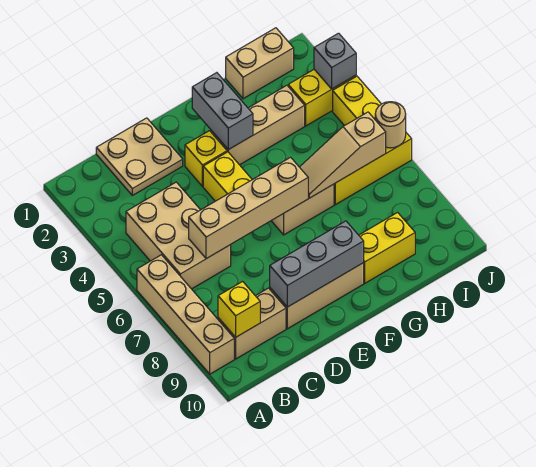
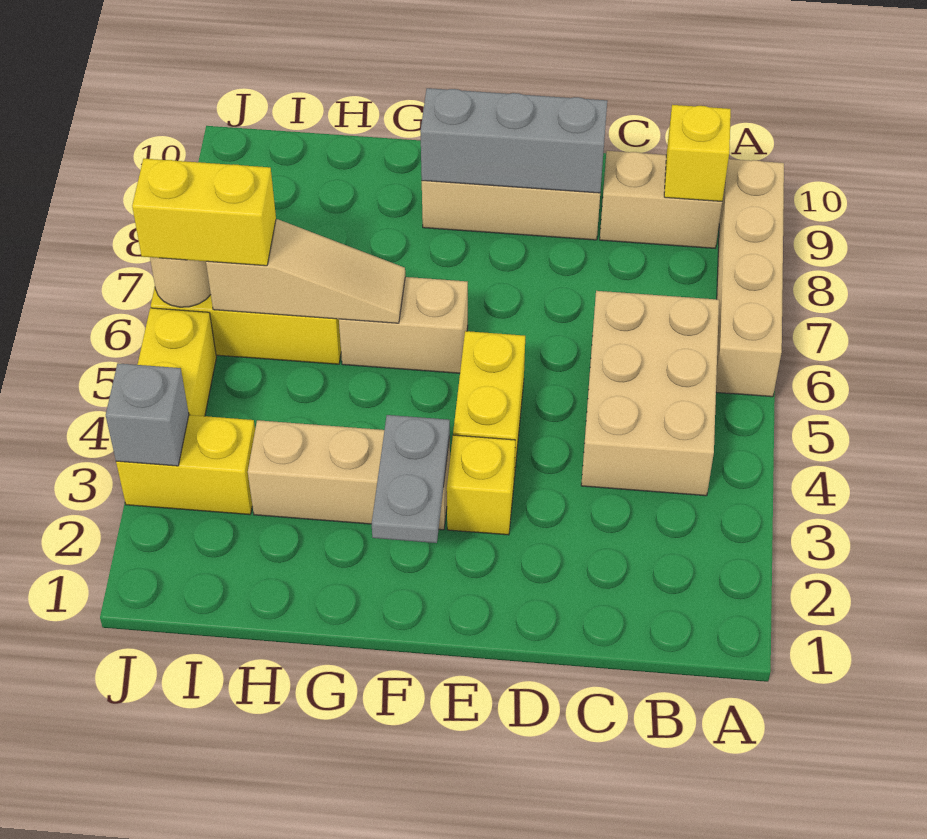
tan plate C1:D2 level 1 -> none
tan brick C6:F6 level 2 -> none
grey brick F2:F3 level 2 -> grey plate F2:F3 level 2
yellow brick G9:H9 level 1 -> yellow brick I6:J6 level 3
tan brick H1:I1 level 1 -> none

